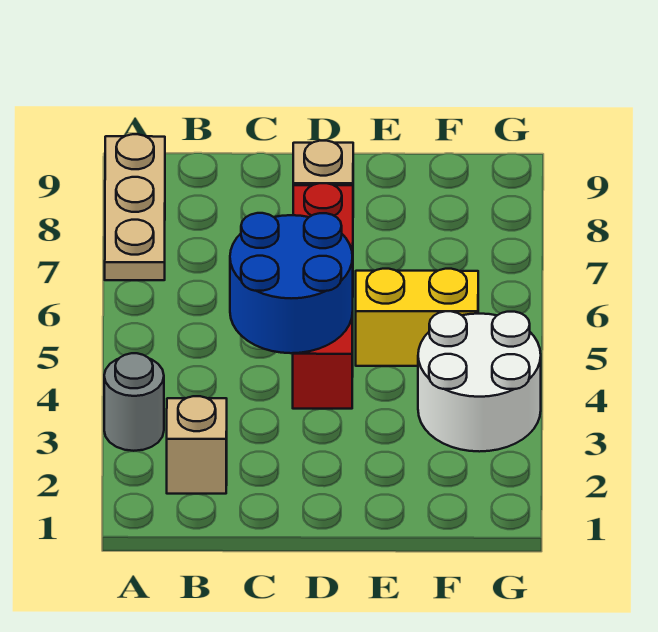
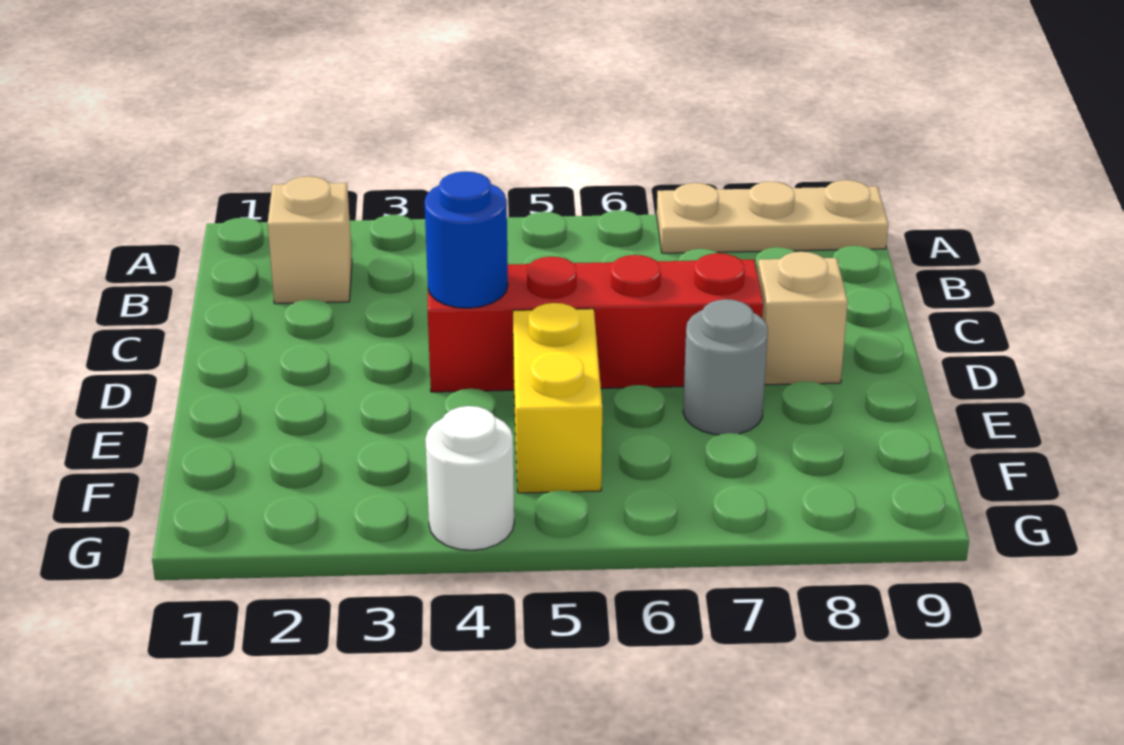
grey round brick A3 level 1 -> grey round brick E7 level 1
blue round brick C4:D5 level 2 -> blue round brick D4 level 2
white round brick F3:G4 level 1 -> white round brick G4 level 1

